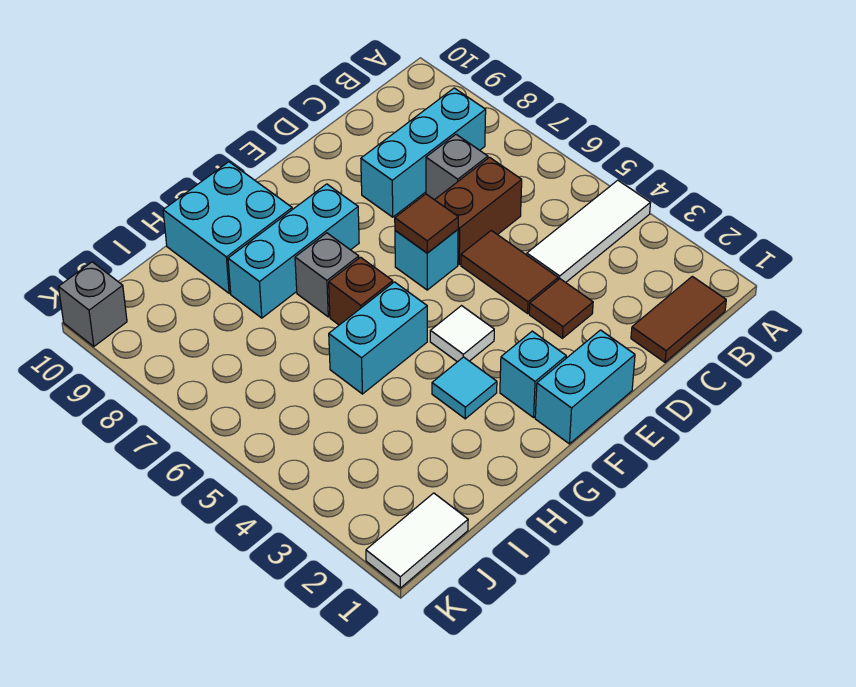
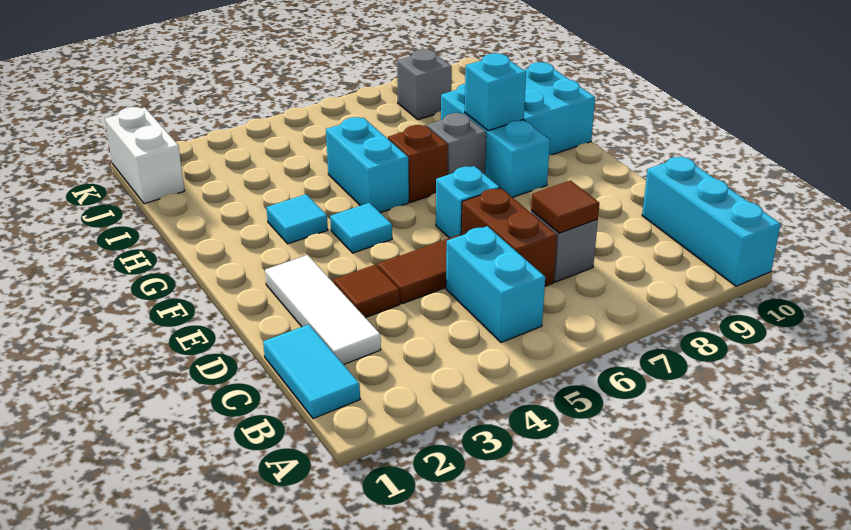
white tile A4:C4 level 1 -> white tile C2:E2 level 1
brown tile B1:C1 level 1 -> cyan tile B1:C1 level 1
cyan brick B8:D8 level 1 -> cyan brick A10:C10 level 1
cyan brick E1:F1 level 1 -> cyan brick B5:C5 level 1
brown tile E6 level 2 -> brown tile C7 level 2
cyan brick F2 level 1 -> cyan brick G8 level 2
white tile F4 level 1 -> cyan tile F4 level 1
white tile J1:K1 level 1 -> white brick J1:K1 level 1
grey brick K10 level 1 -> grey brick J8 level 1

